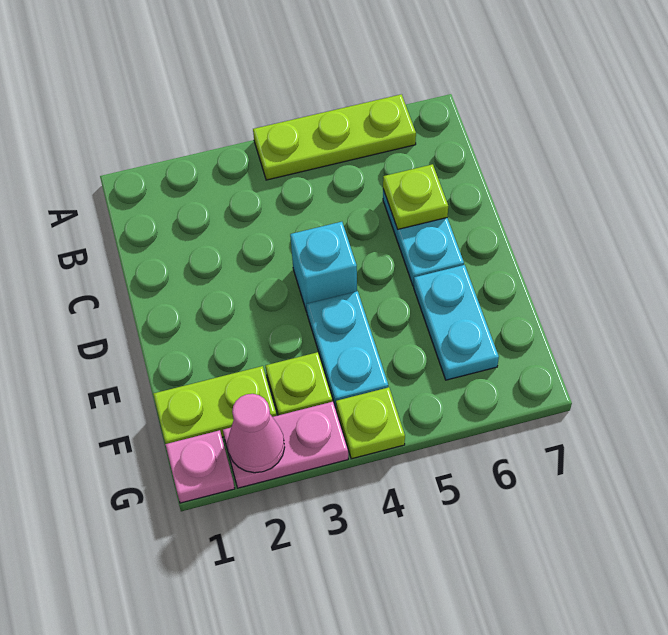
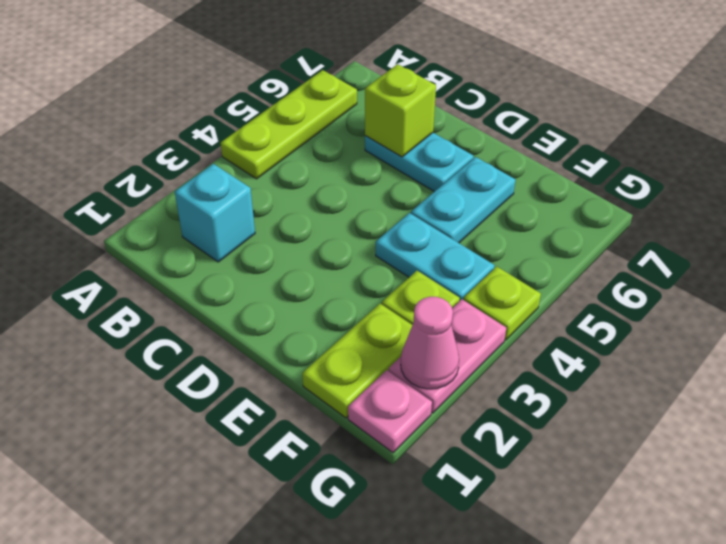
lime plate C6 level 2 -> lime brick C6 level 2
cyan brick D4 level 1 -> cyan brick B2 level 1
cyan plate E6:F6 level 1 -> cyan plate E5:E6 level 1

